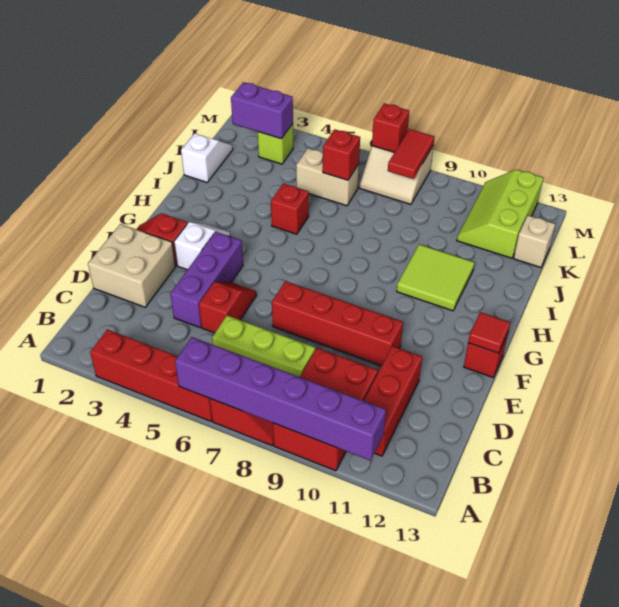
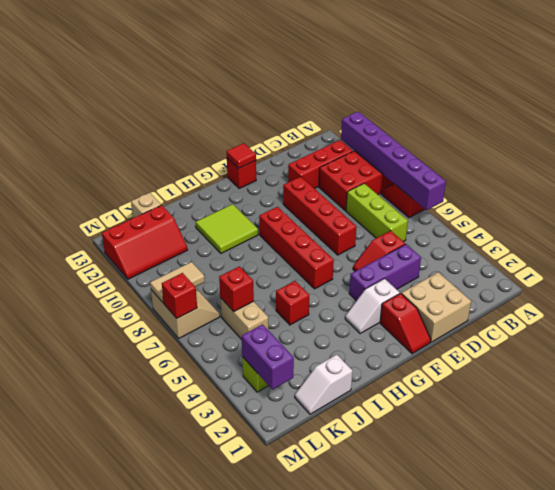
red brick A3:A6 level 1 -> red brick G6:G9 level 1
lime slope K11:M12 level 1 top 12 -> red slope K11:M12 level 1 top 12
red tile L8:M8 level 2 -> tan tile L8:M8 level 2

